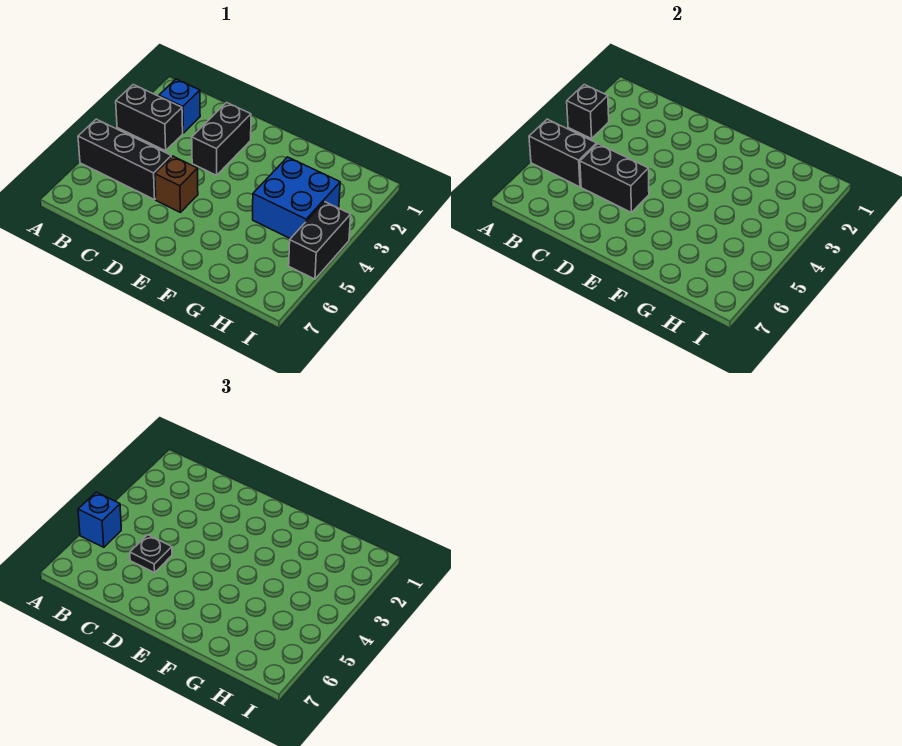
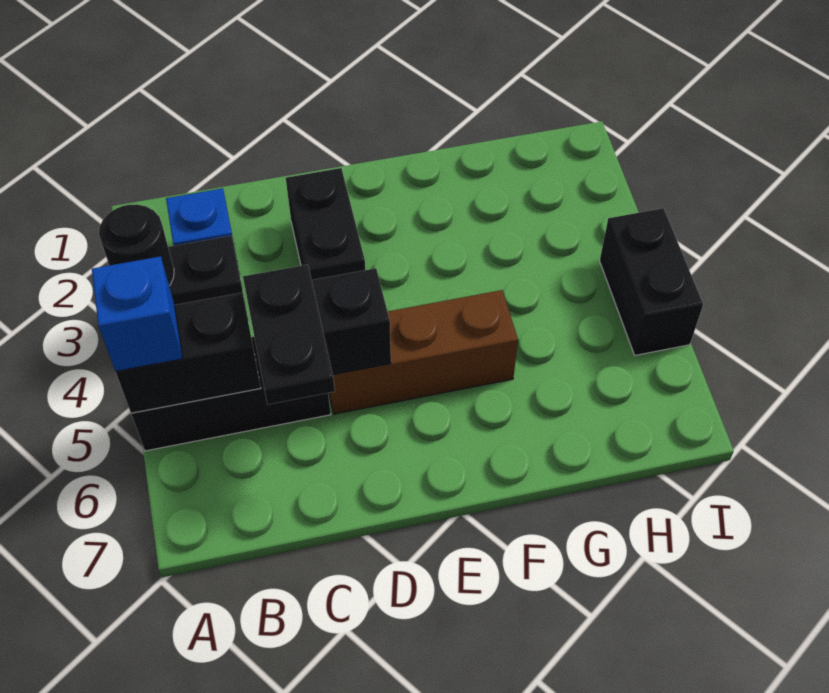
black brick A3 level 2 -> black round brick A3 level 2
black plate C5 level 3 -> black plate C5:C6 level 3
brown brick D5 level 1 -> brown brick D5:F5 level 1
blue brick G3:H4 level 1 -> none

